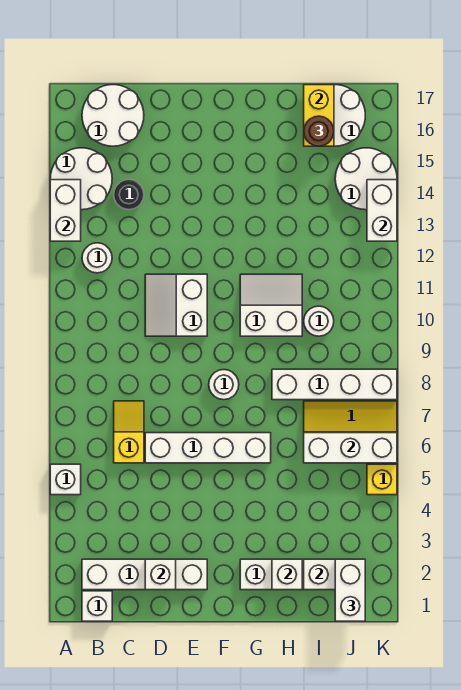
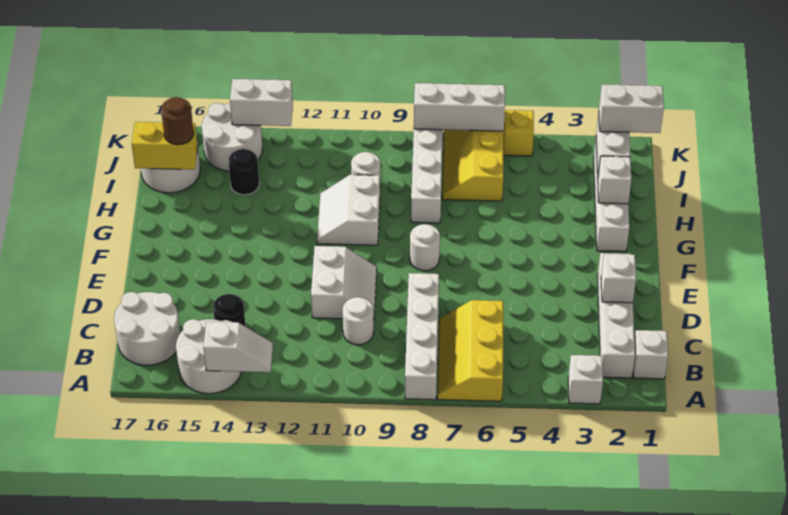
white brick A5 level 1 -> white brick A3 level 1
white brick A13:A14 level 2 -> white slope A13:A14 level 2 top 14
white round brick B12 level 1 -> white round brick C10 level 1
yellow slope C6:C7 level 1 top 6 -> yellow slope A6:C7 level 1 top 6
white brick D6:G6 level 1 -> white brick A8:D8 level 1
white slope D10:E11 level 1 top E -> white slope D10:E11 level 1 top 11
white brick I6:K6 level 2 -> white brick K6:K8 level 2
none -> black round brick I14 level 1

